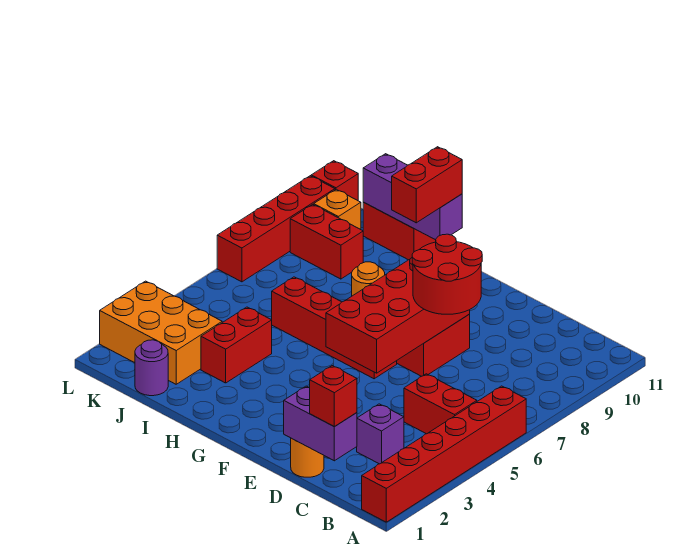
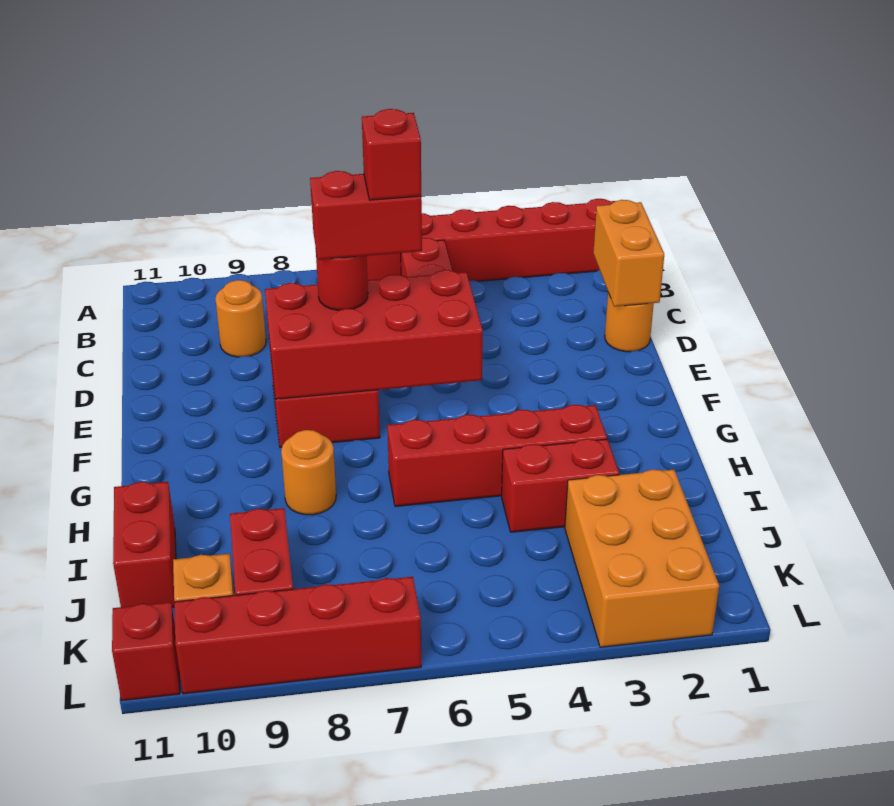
purple brick C1:D1 level 2 -> orange brick C1:D1 level 2
red brick C1 level 3 -> red brick E6 level 5
purple brick C3 level 1 -> none
none -> orange round brick C9 level 1
red round brick D7:E8 level 3 -> red round brick E7 level 3
red brick F6:I6 level 1 -> red brick H3:H6 level 1
red brick H10:H11 level 3 -> red brick E6:E7 level 4
purple brick H11:J11 level 2 -> none
purple round brick J1 level 1 -> none

